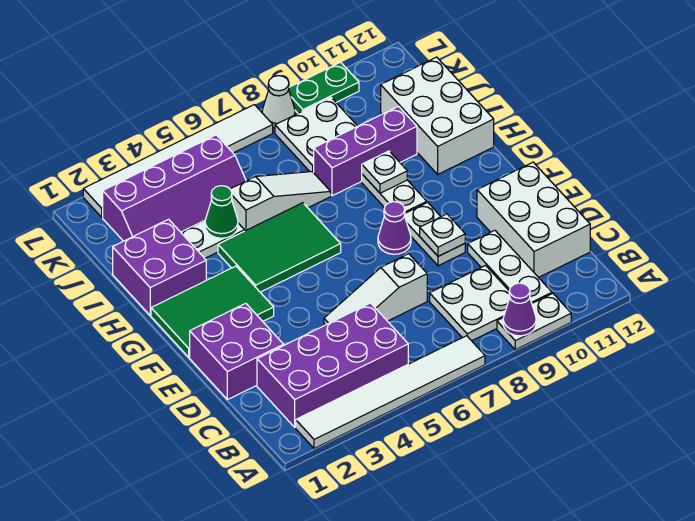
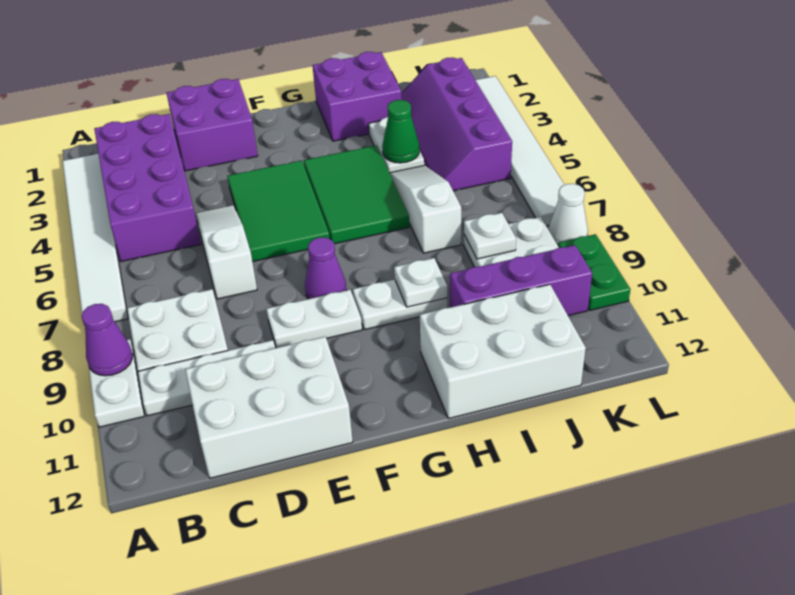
white plate E9 level 2 -> white plate J8 level 2
green tile F1:G3 level 1 -> green tile E4:F6 level 1
white slope I5:I7 level 1 top 5 -> white slope I5:I7 level 1 top 7
purple brick I8:I10 level 1 -> purple brick I10:K10 level 1

